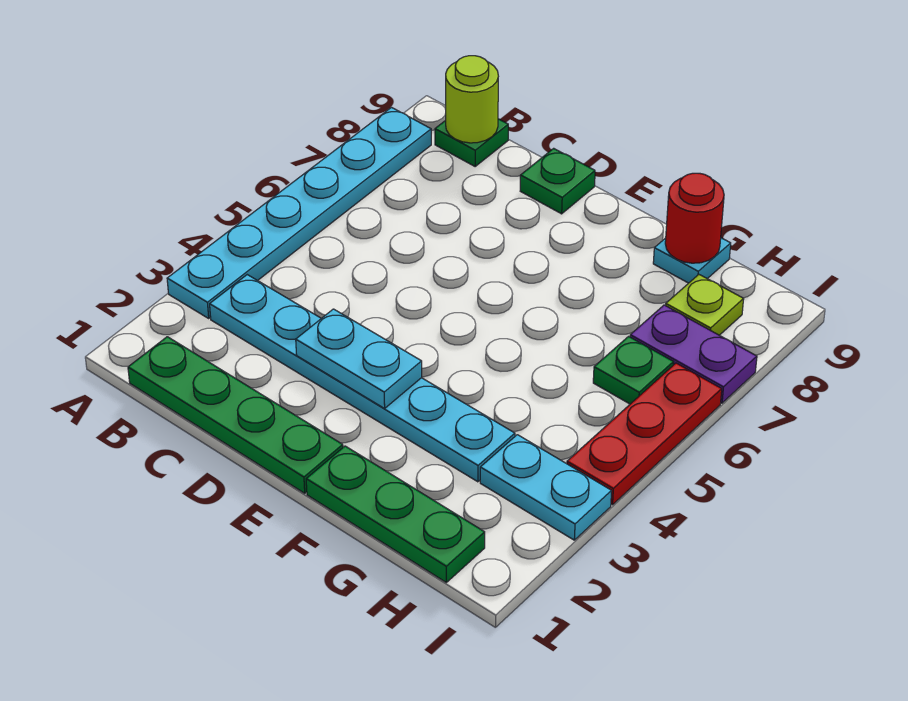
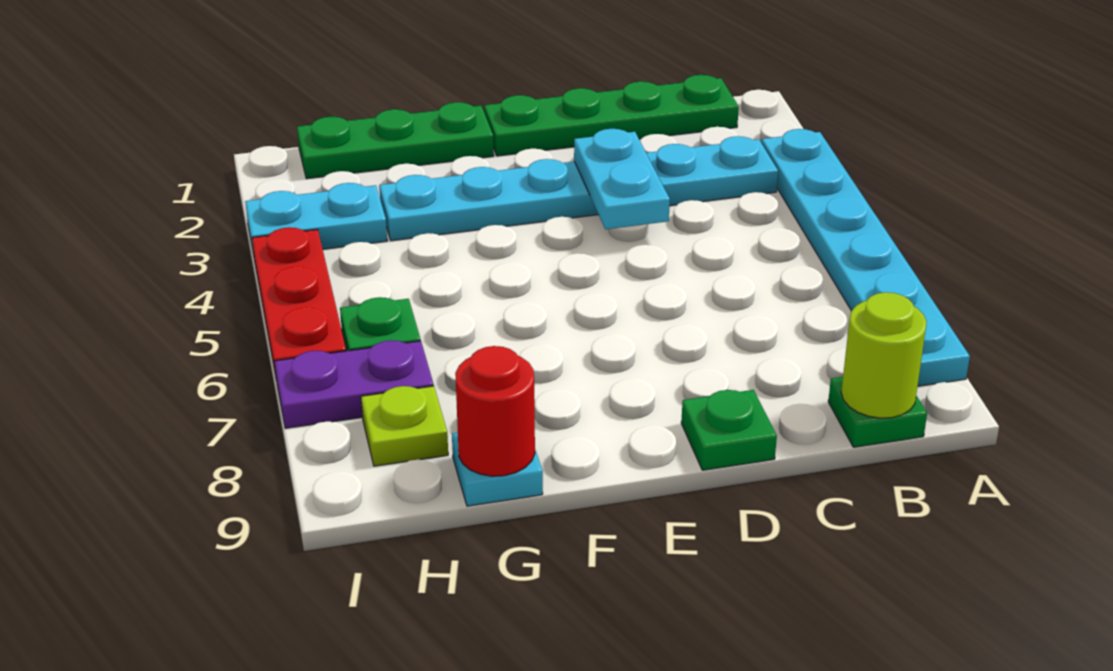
cyan plate D3:E3 level 2 -> cyan plate D3:D4 level 2

